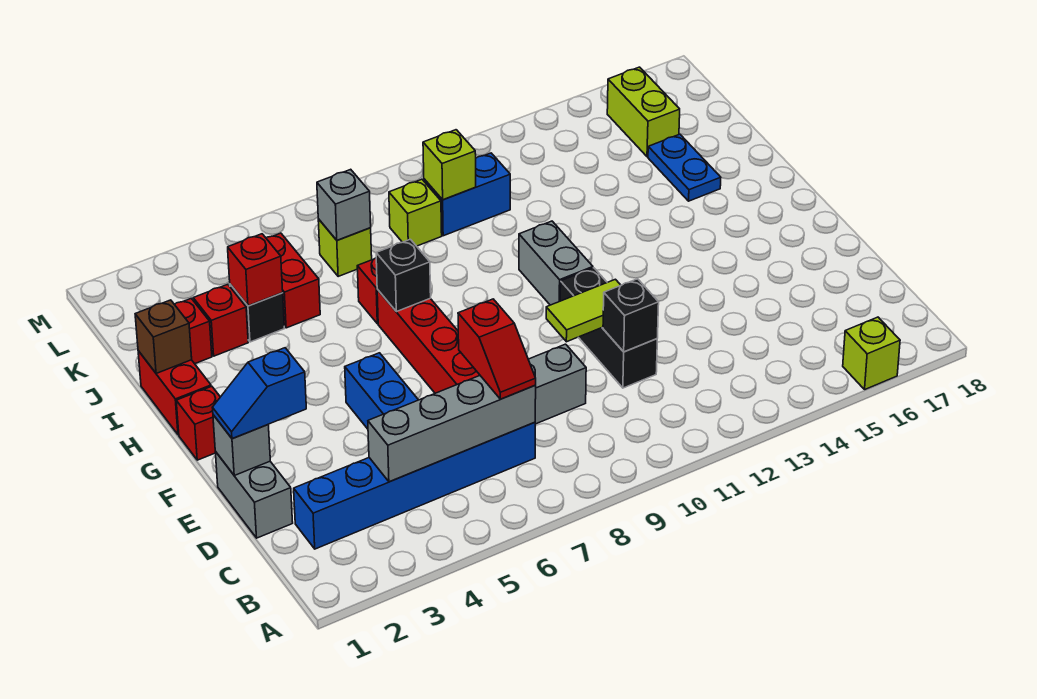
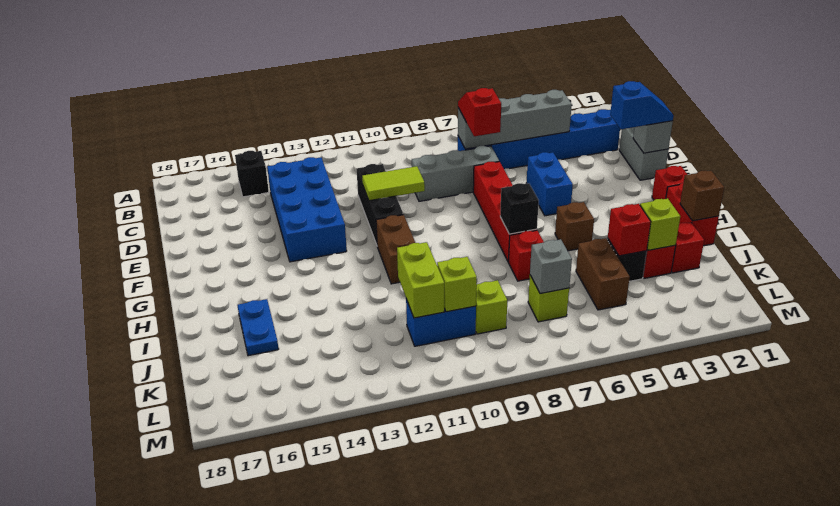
lime brick A16 level 1 -> lime brick J3 level 2
none -> blue brick C13:F14 level 1
black brick D11 level 2 -> black brick B15 level 1
grey brick G11:H11 level 1 -> brown brick G11:H11 level 1
none -> brown brick H5 level 1
red brick J5:K5 level 1 -> brown brick J5:K5 level 1
lime brick K16:L16 level 1 -> lime brick J11:K11 level 2

